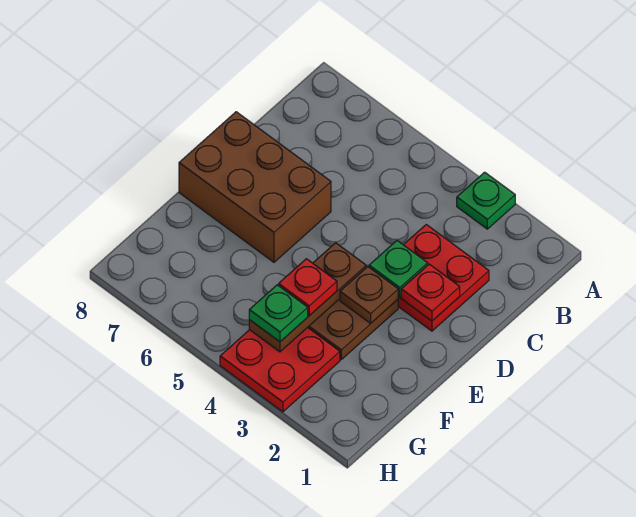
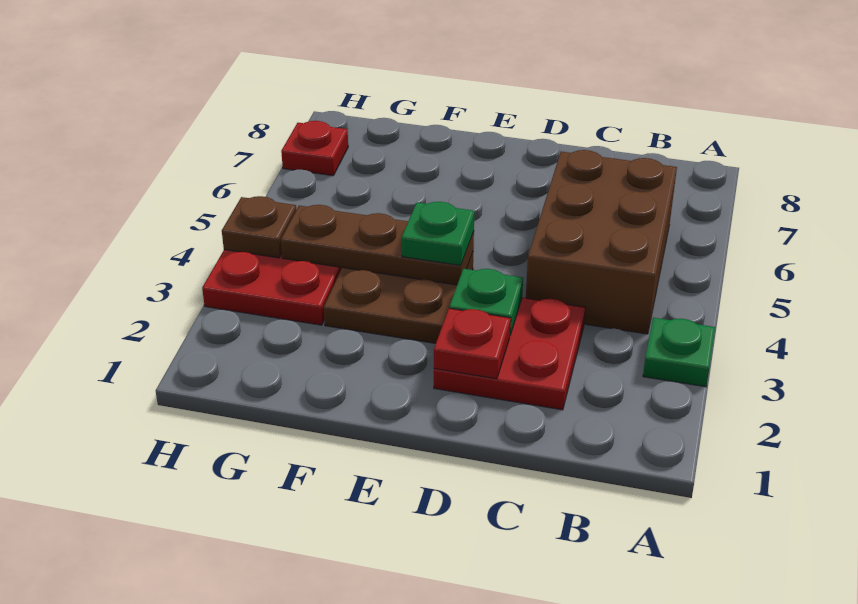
brown brick D6:E8 level 1 -> brown brick B4:C6 level 1
brown plate E3 level 2 -> brown plate H4 level 2
red plate F4 level 3 -> red plate H7 level 1
green plate G4 level 3 -> green plate E4 level 3

